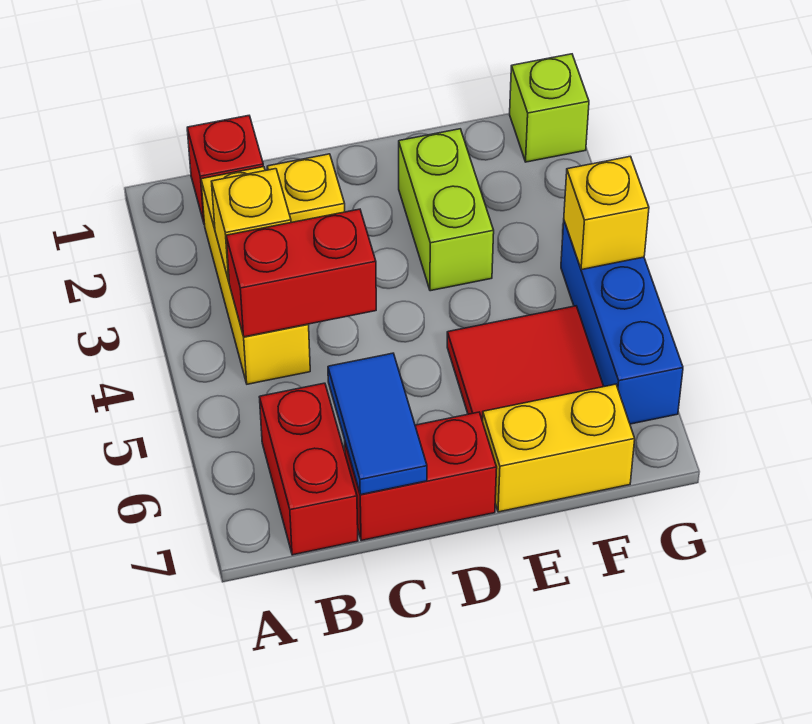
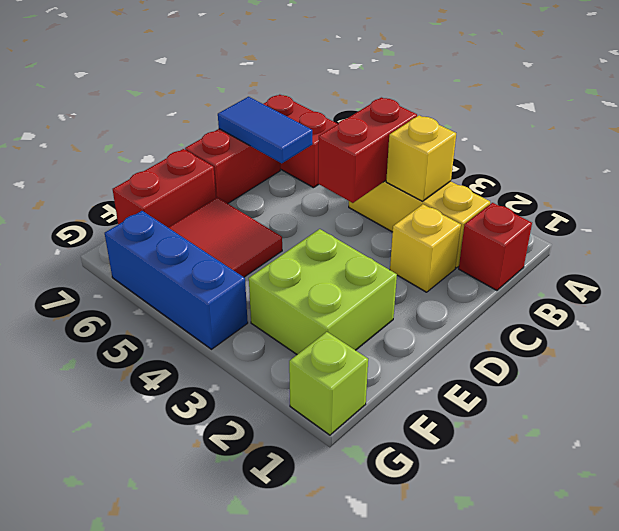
lime brick E2:E3 level 1 -> lime brick E2:F3 level 1
yellow brick E7:F7 level 1 -> red brick E7:F7 level 1
yellow brick G4 level 2 -> none

